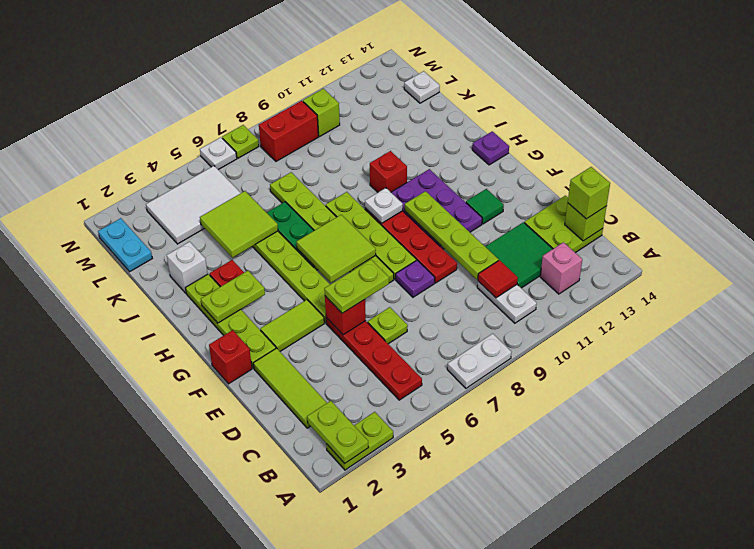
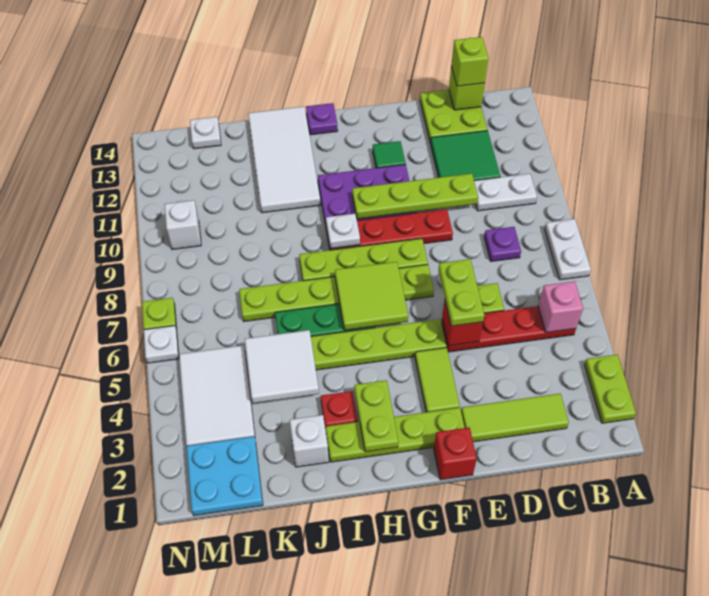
lime plate A2:B2 level 2 -> none
pink brick B12 level 1 -> pink brick B5 level 2
red tile C10 level 2 -> none
purple plate E8 level 1 -> purple plate C8 level 1
red brick I10 level 1 -> none
none -> white tile I11:J14 level 1
lime tile J4:K5 level 2 -> white tile J4:K5 level 2
cyan plate L1:M1 level 1 -> cyan plate L1:M2 level 1
red brick M8:M9 level 1 -> none
lime brick M10 level 1 -> white brick M10 level 1

